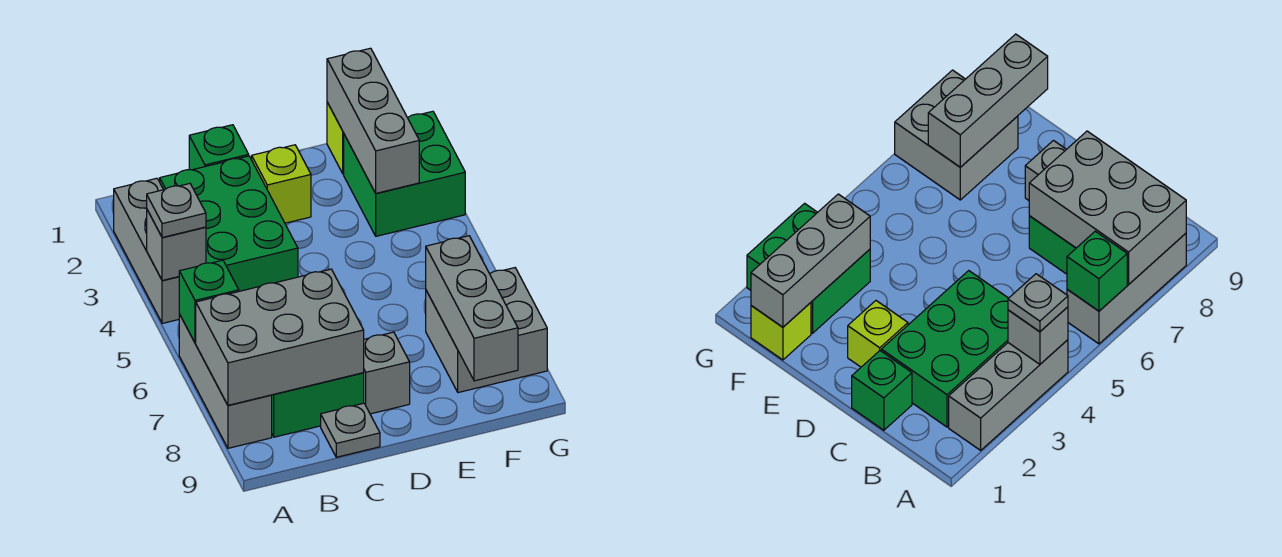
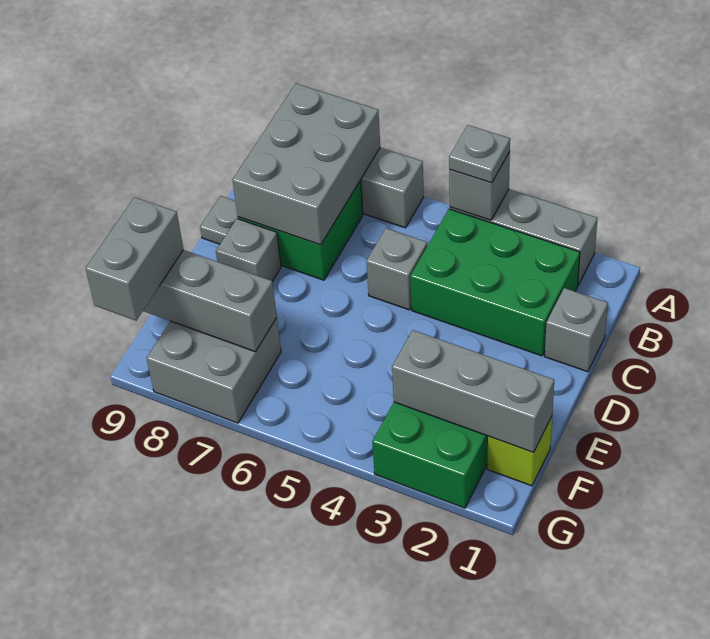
green brick A6 level 2 -> none
green brick C1 level 1 -> grey brick C1 level 1
none -> grey brick C5 level 1
lime brick D2 level 1 -> none
none -> grey brick F9:G9 level 3

